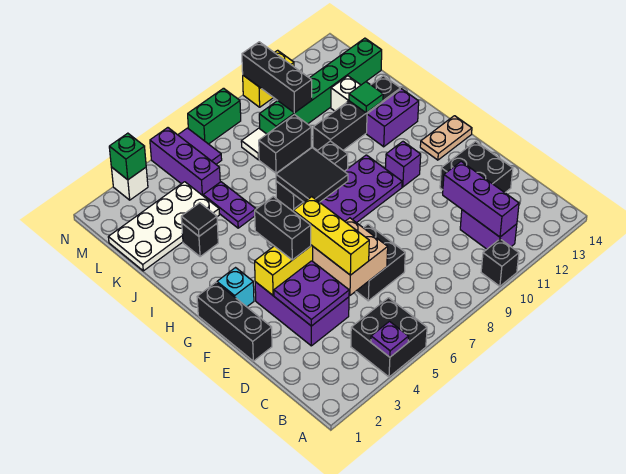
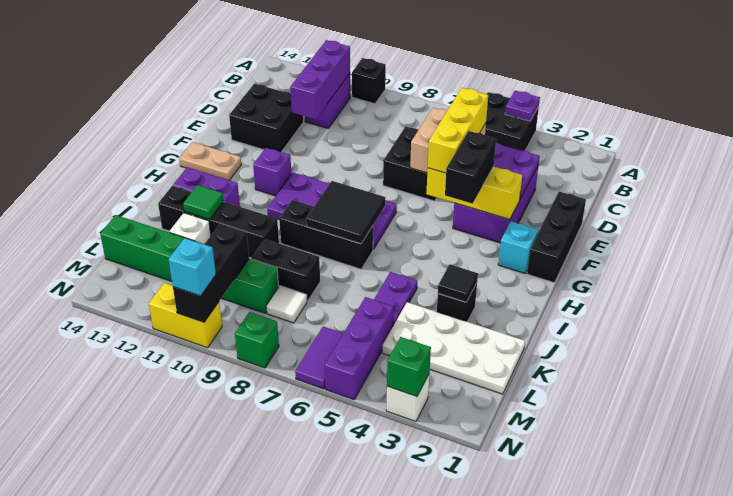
green brick N7:N8 level 1 -> green brick N8 level 1
none -> cyan brick N10 level 3

